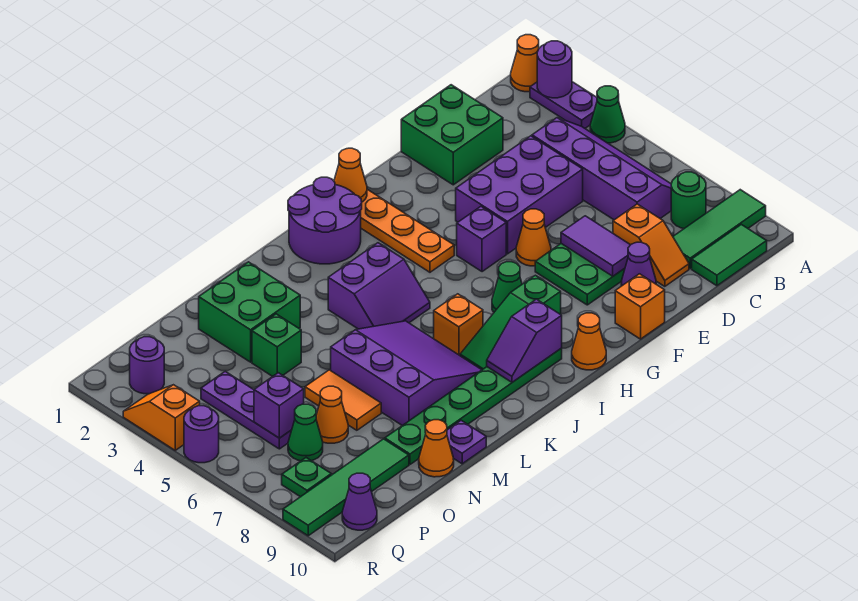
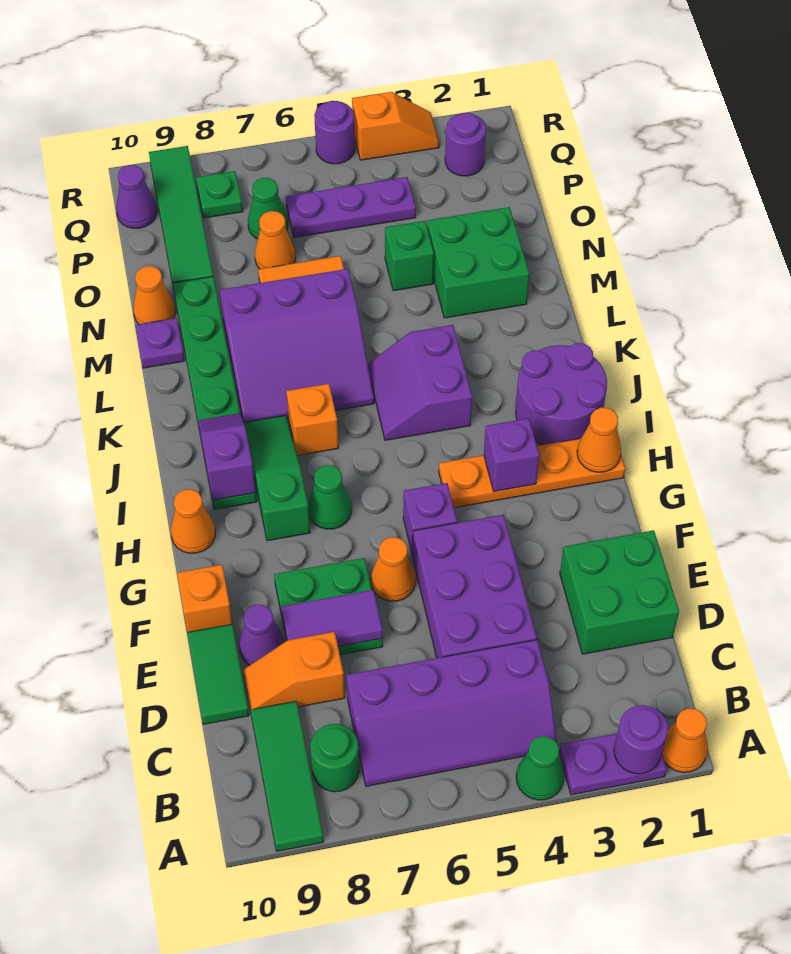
green tile B10:C10 level 1 -> green tile D10:E10 level 1
purple brick P6 level 2 -> purple brick H3 level 2

